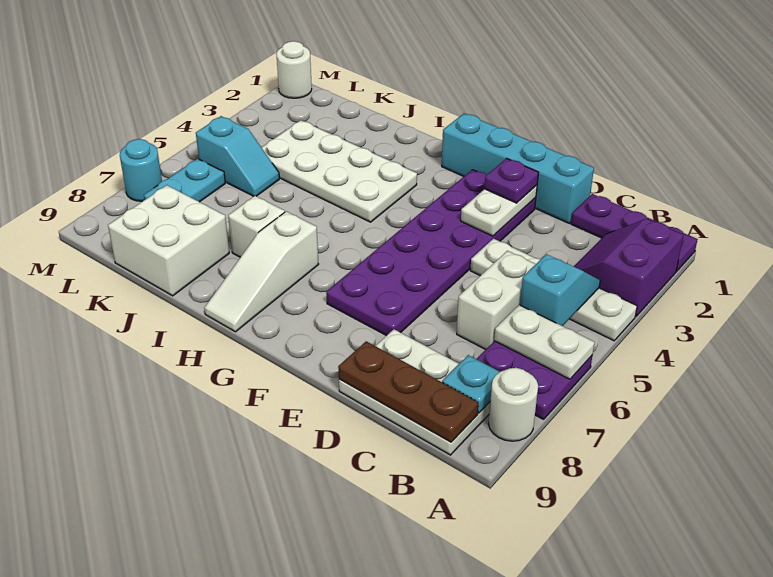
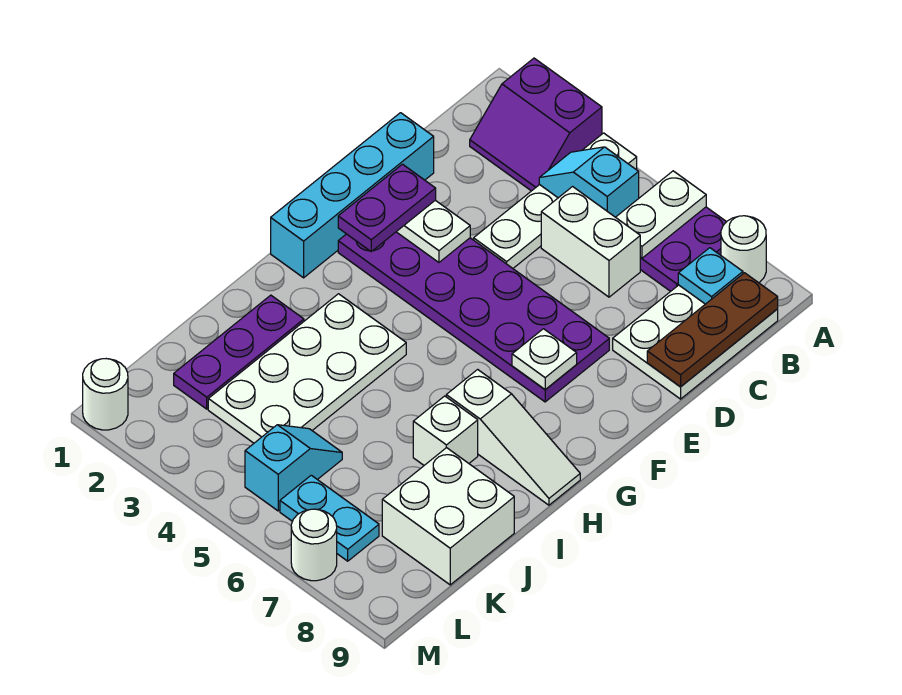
purple plate A1:C1 level 1 -> purple plate I2:K2 level 1
purple plate E2 level 3 -> purple plate E2:F2 level 3
none -> white plate F7 level 2
cyan round brick M7 level 1 -> white round brick M7 level 1

